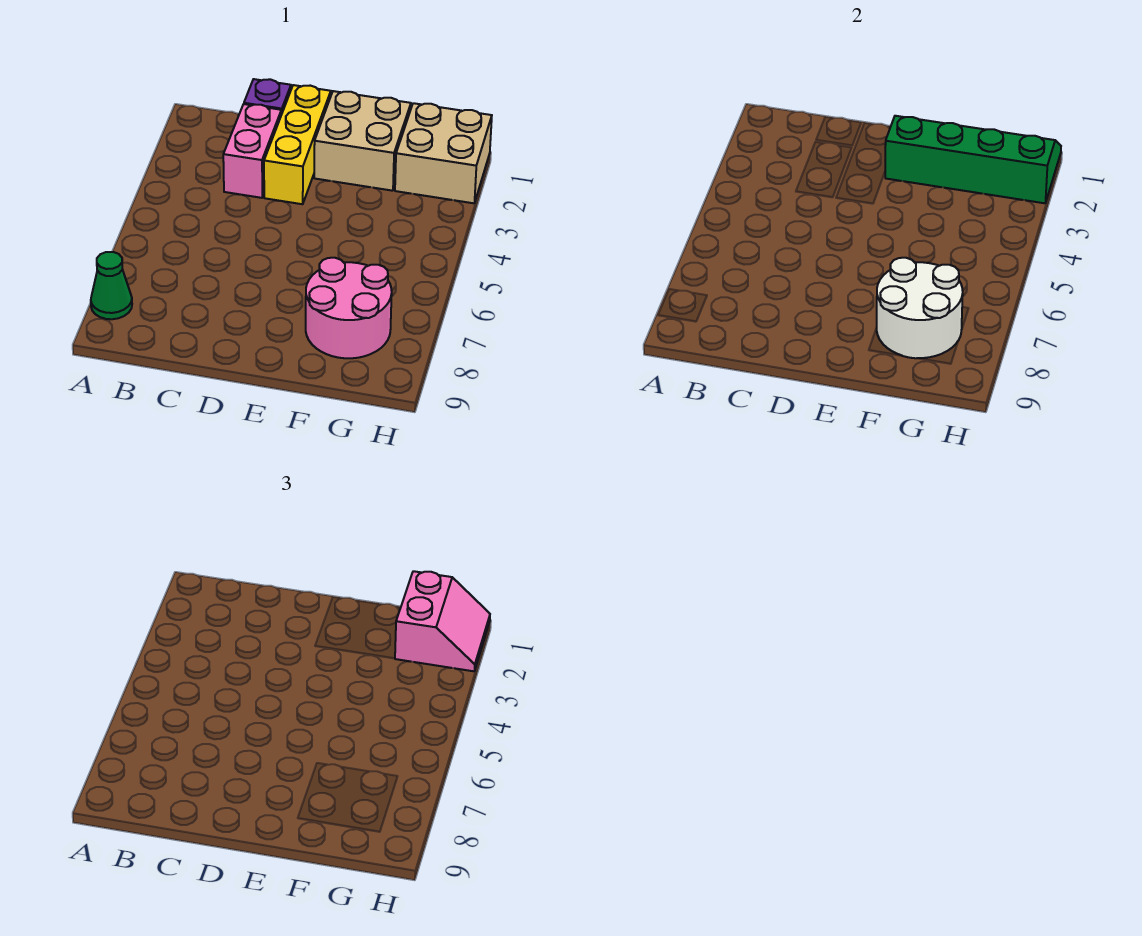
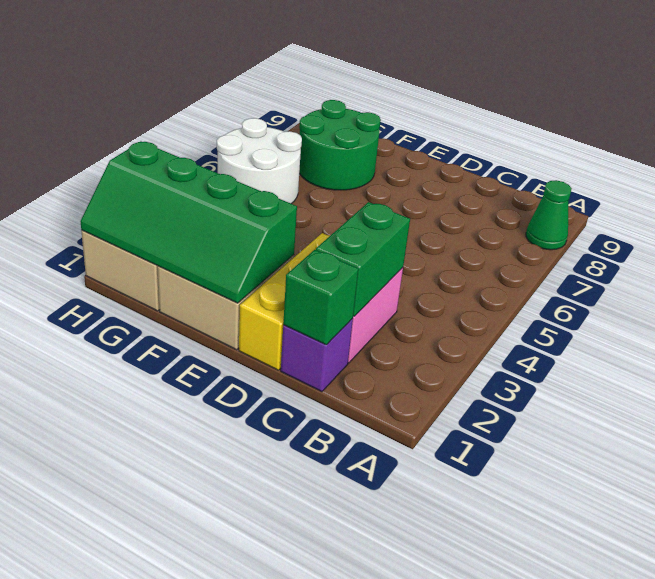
none -> green brick C1 level 2
none -> green brick C2:C3 level 2
pink round brick F7:G8 level 1 -> green round brick F7:G8 level 1
white round brick F7:G8 level 2 -> white round brick G5:H6 level 1
pink slope G1:H2 level 3 top G -> none

